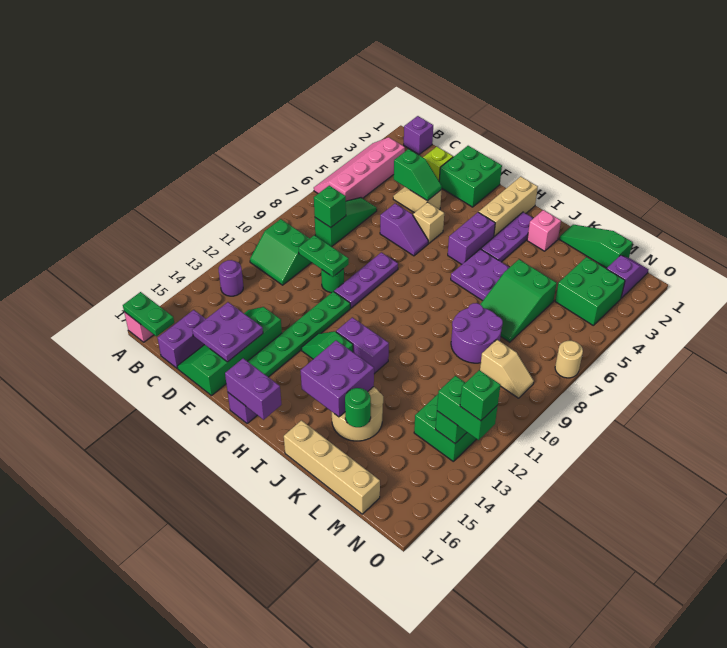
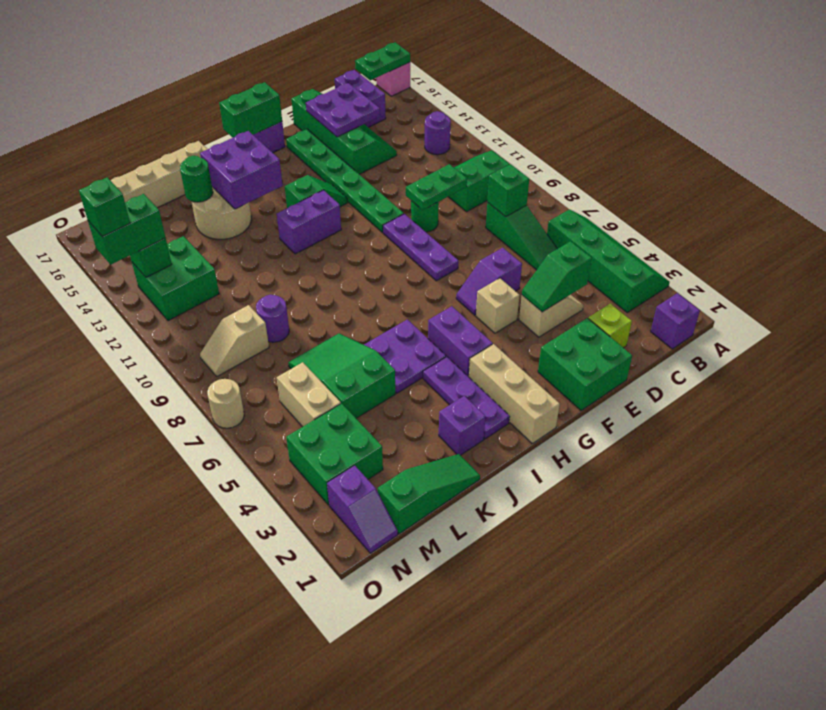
pink slope A3:B6 level 1 top B -> green slope A3:B6 level 1 top B
purple brick G17:H17 level 2 -> green brick G17:H17 level 2
pink brick J2 level 1 -> purple brick J2 level 1
purple round brick K8:L9 level 1 -> purple round brick L9 level 1
none -> tan brick M5:M6 level 1

